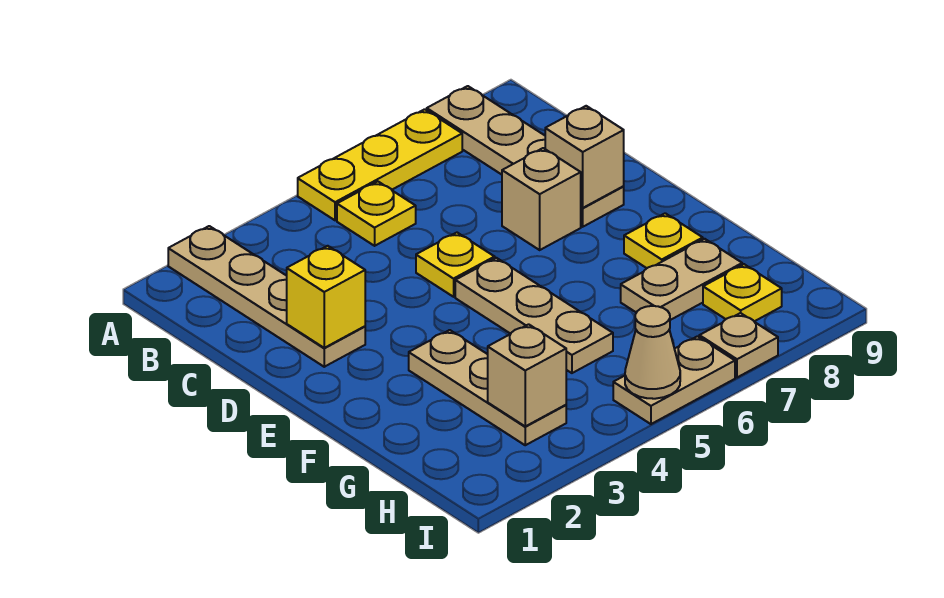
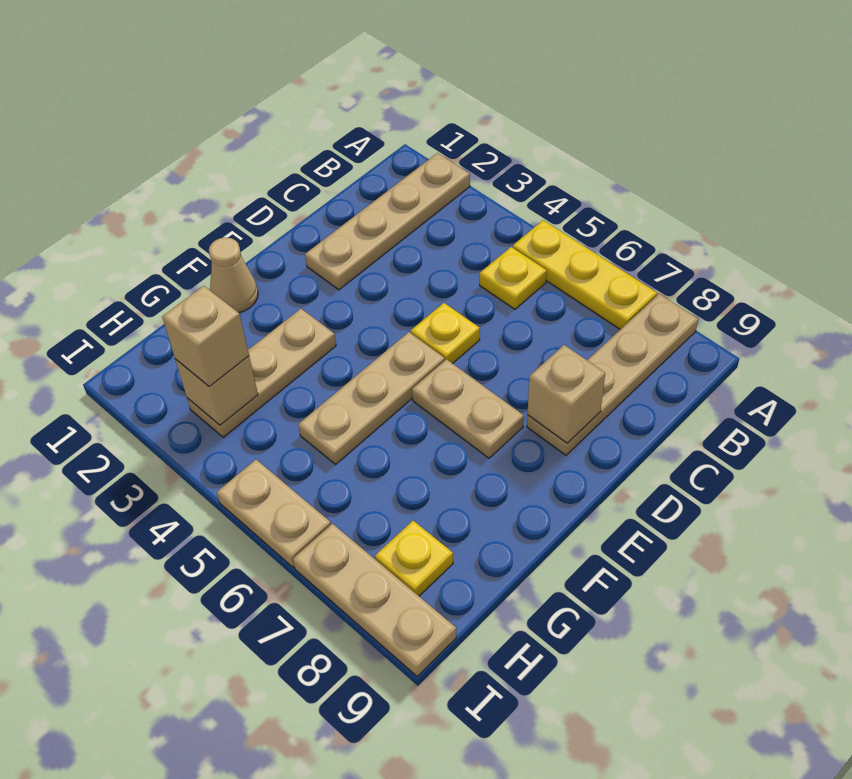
yellow brick D2 level 2 -> none
tan brick D7 level 1 -> tan brick H3 level 3
yellow plate F8 level 1 -> none
tan plate G7:G8 level 1 -> tan plate E6:E7 level 1
tan cone I5 level 2 -> tan cone F1 level 1
tan plate I7 level 1 -> tan plate I7:I9 level 1

